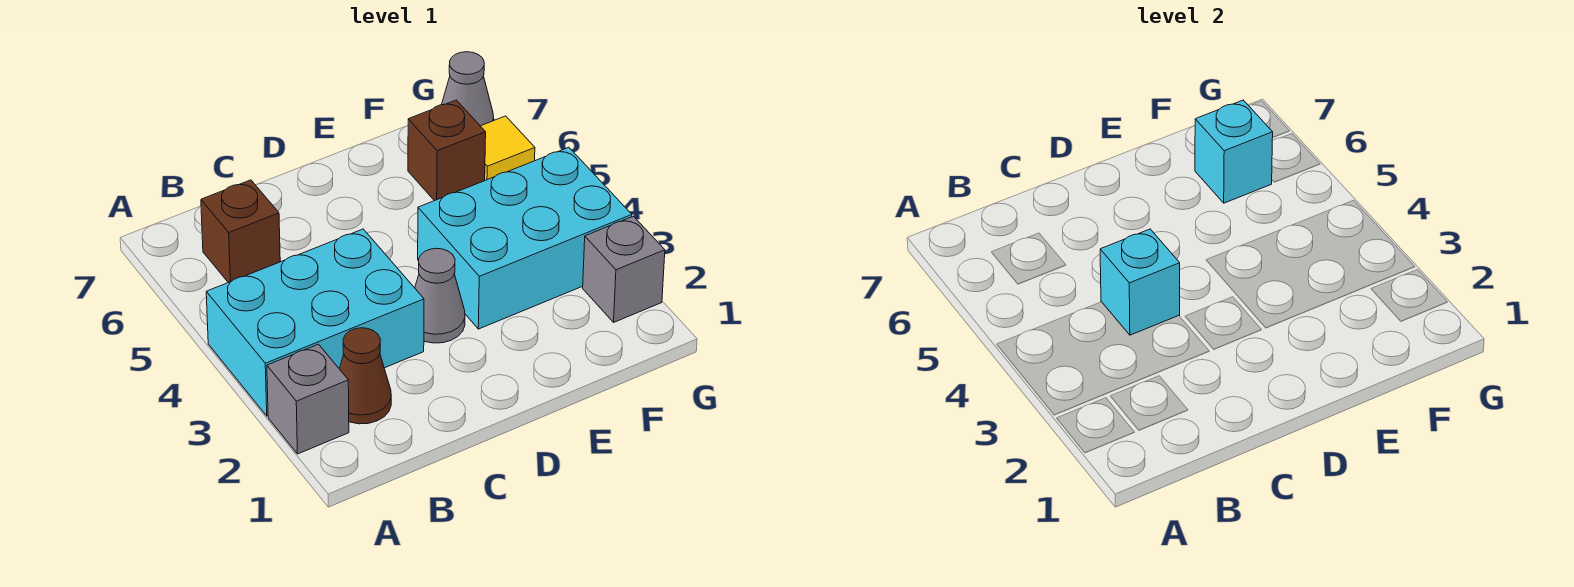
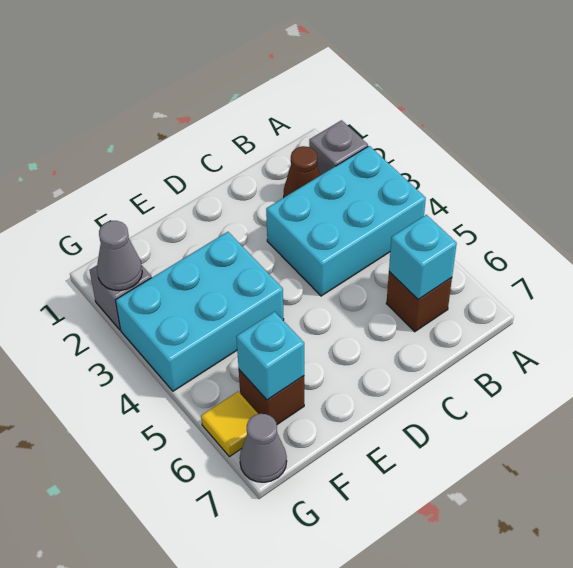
cyan brick C4 level 2 -> cyan brick B6 level 2
grey cone D3 level 1 -> grey cone G2 level 2

